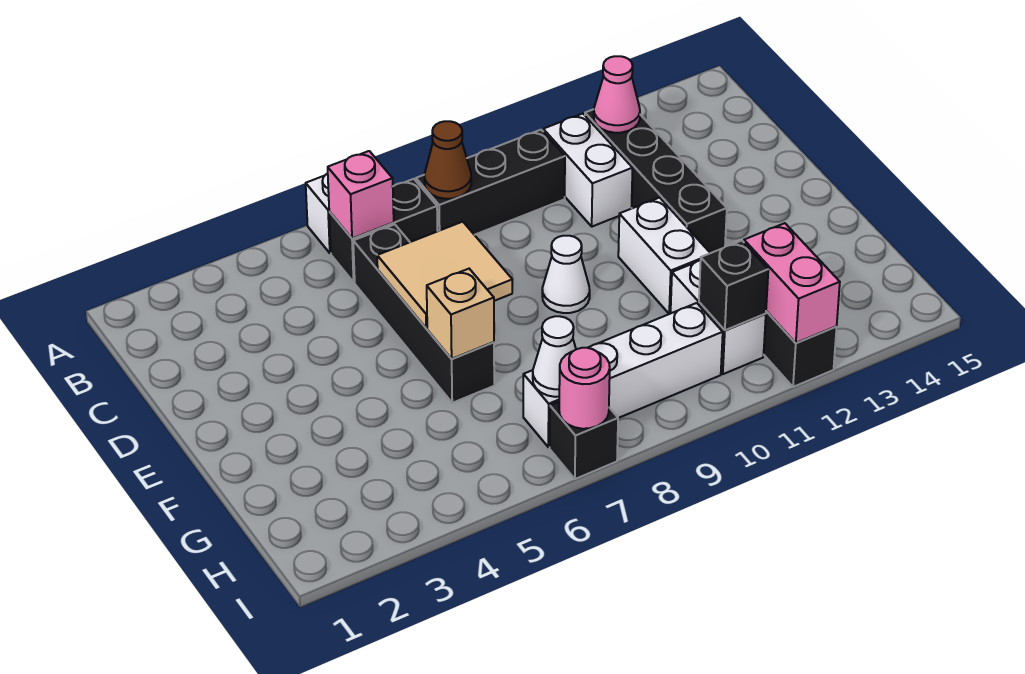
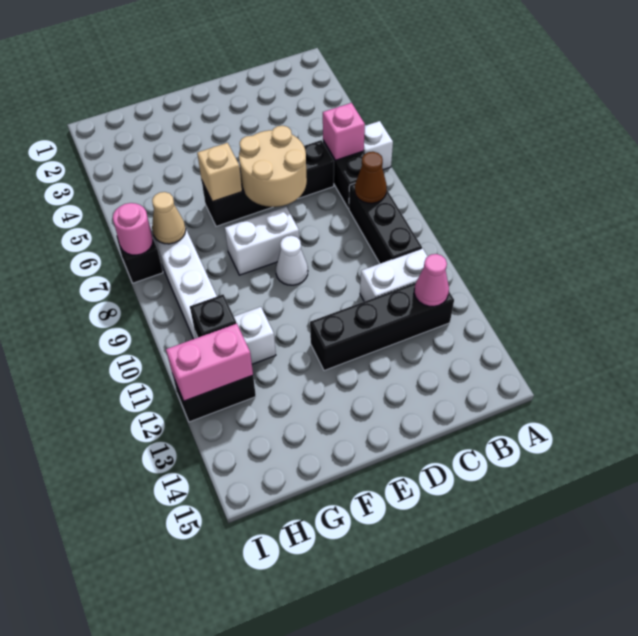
tan tile D6:E7 level 2 -> tan round brick D6:E7 level 2
white brick E11:F11 level 1 -> white brick E8:F8 level 1
white cone H7 level 2 -> tan cone H7 level 2

